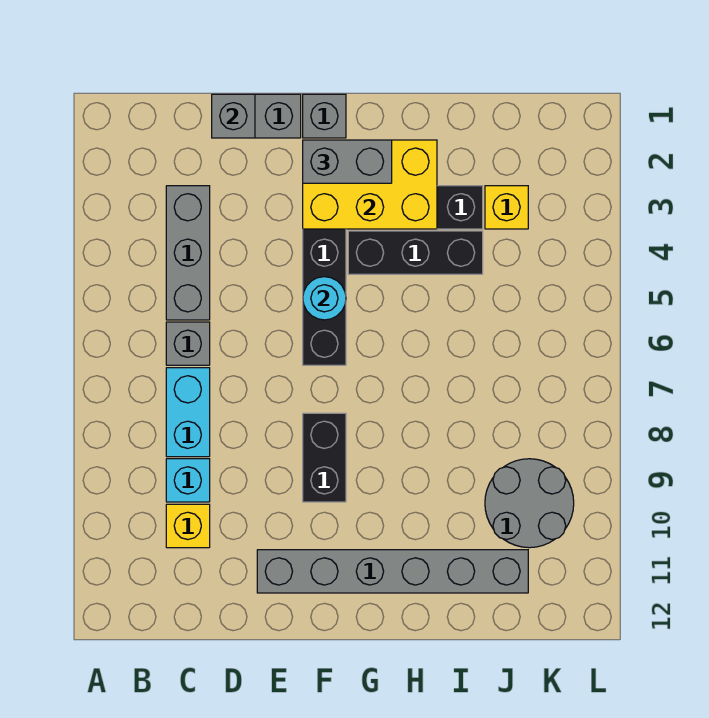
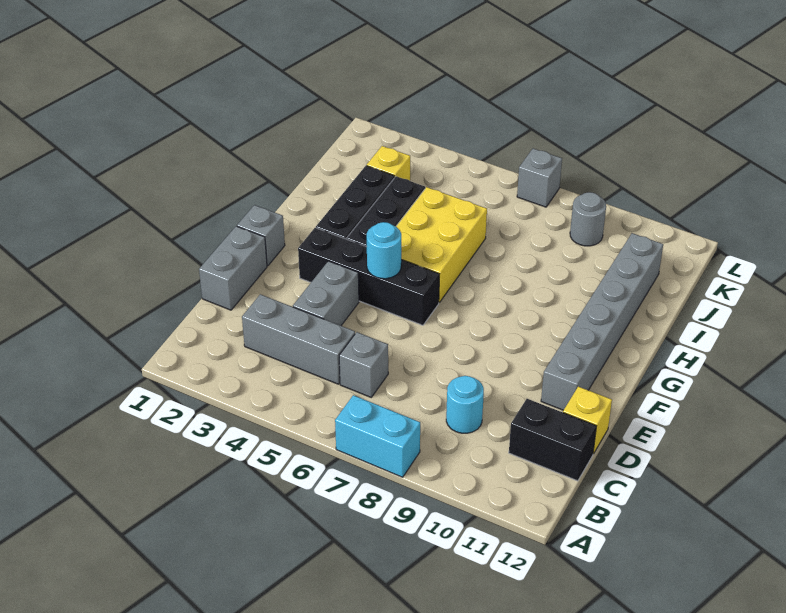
cyan brick C7:C8 level 1 -> cyan brick A7:A8 level 1
cyan brick C9 level 1 -> cyan round brick C9 level 1
yellow brick C10 level 1 -> yellow brick D12 level 1
grey brick D1 level 2 -> grey brick L7 level 1
yellow brick F2:H3 level 2 -> yellow brick G5:I6 level 1
grey brick F2:G2 level 3 -> grey brick D4:E4 level 1
black brick F8:F9 level 1 -> black brick C11:C12 level 1
grey round brick J9:K10 level 1 -> grey round brick K9 level 1

